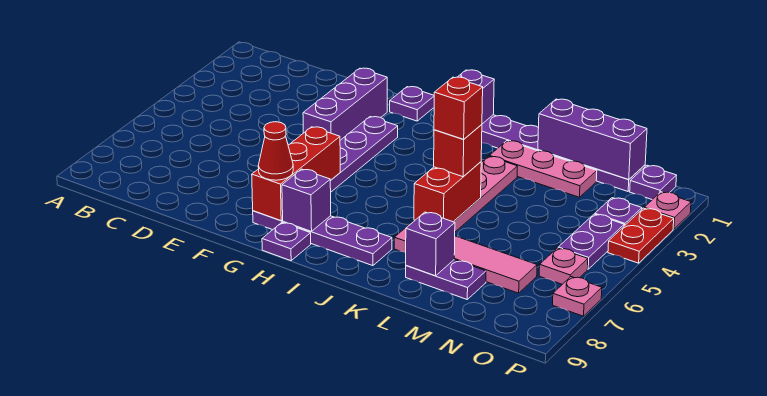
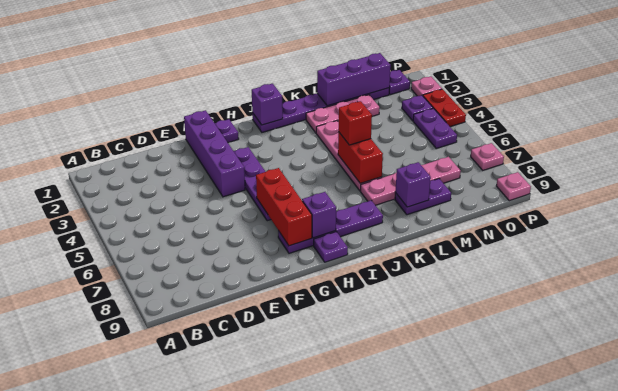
purple brick F2:F4 level 1 -> purple brick F1:F4 level 1
red cone G8 level 3 -> none
red brick K5 level 4 -> none
pink tile K7:N7 level 1 -> pink plate K7:N7 level 1
pink plate O6 level 1 -> pink plate P9 level 1

